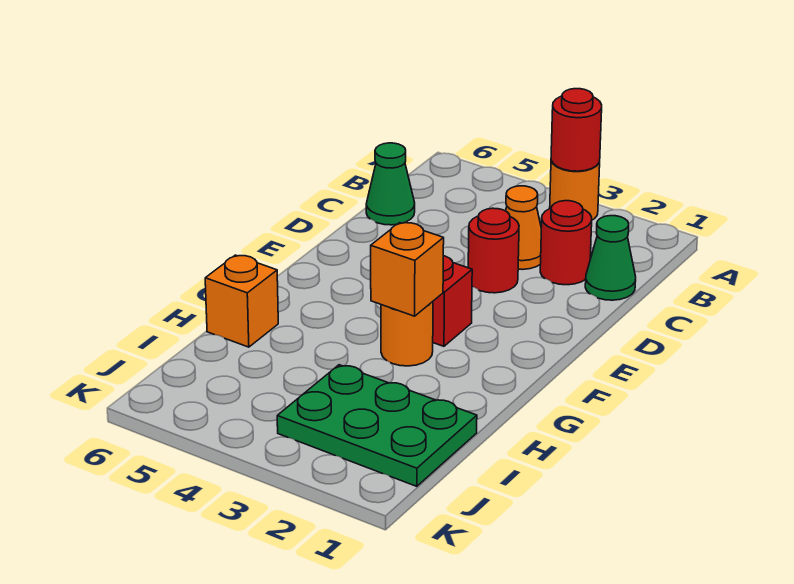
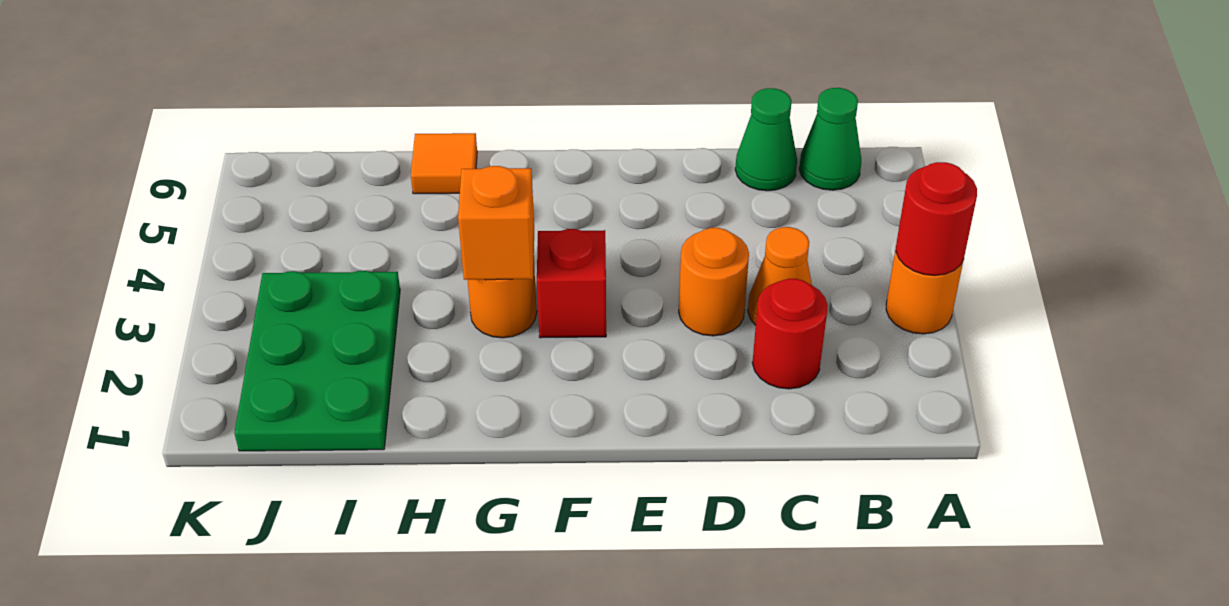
green cone C1 level 1 -> green cone B6 level 1
red round brick D3 level 1 -> orange round brick D3 level 1
orange brick H6 level 1 -> orange tile H6 level 1

